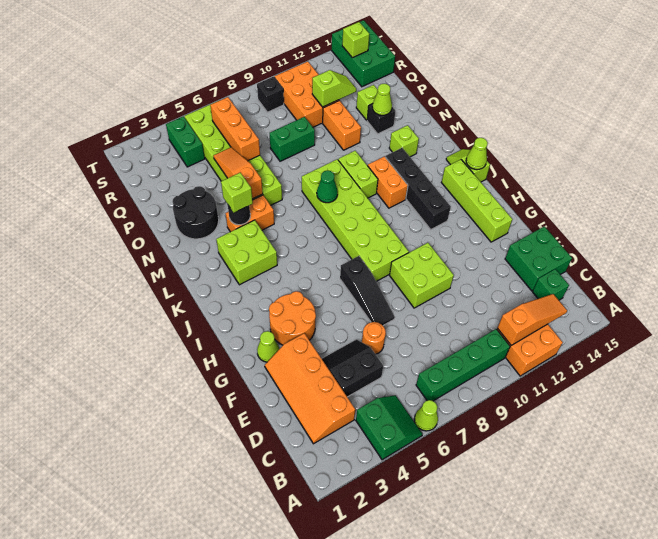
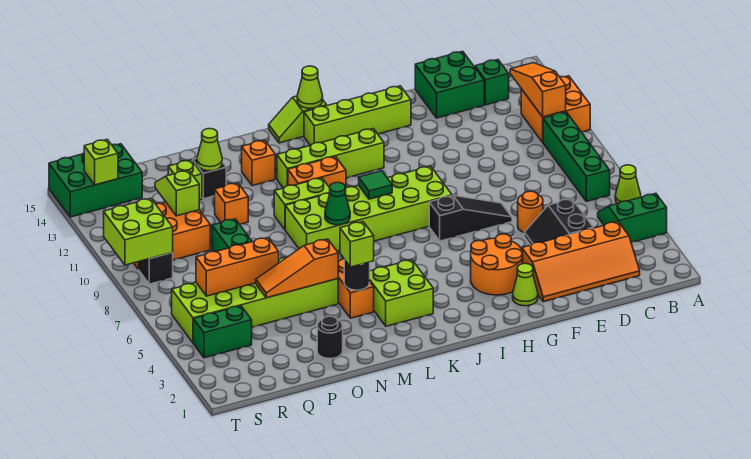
lime brick F9:G10 level 1 -> lime brick S9:T10 level 2
black brick I12:L12 level 1 -> lime brick I12:L12 level 1
none -> green tile J9 level 2
lime brick M13 level 1 -> orange brick M13 level 1
black round brick N2:O3 level 1 -> black round brick O2 level 1
orange brick O11:P11 level 1 -> orange brick O11 level 1

